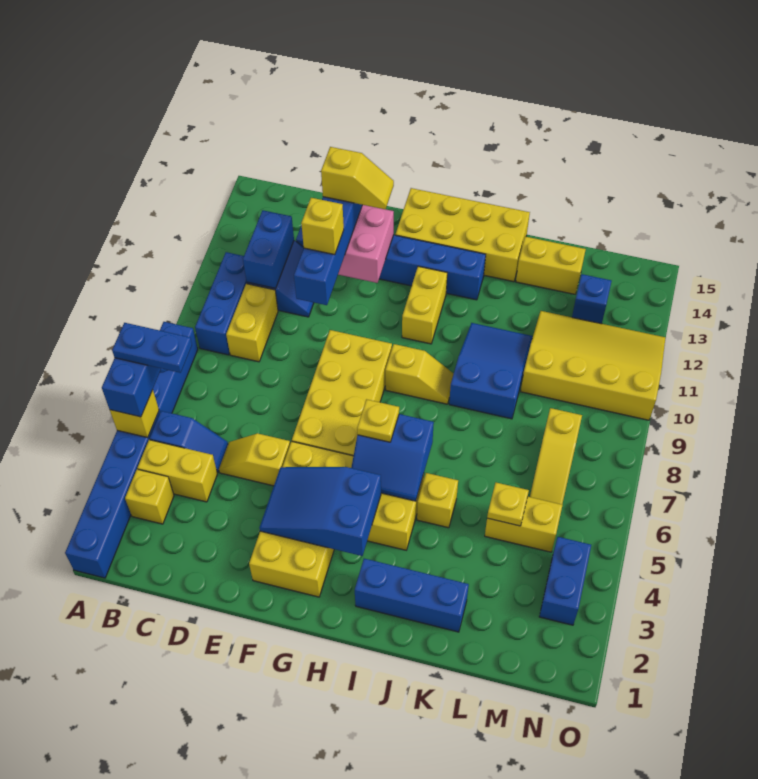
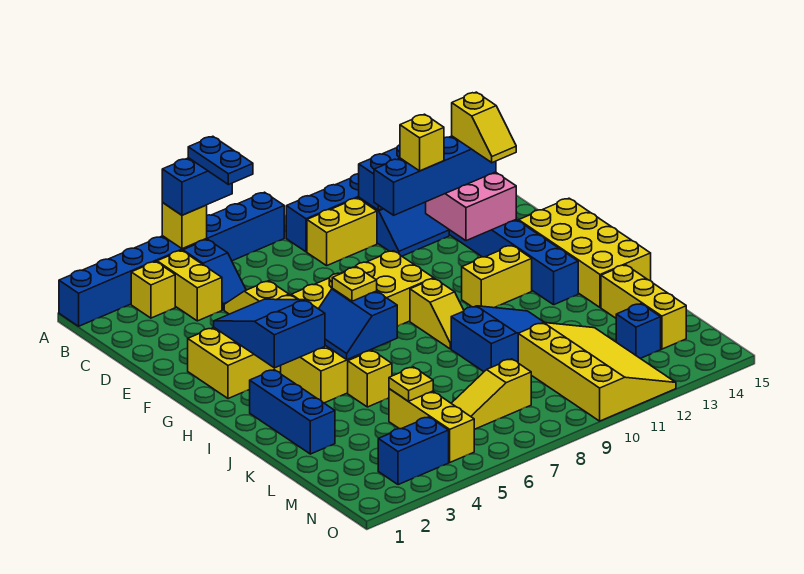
yellow brick K14:L14 level 1 -> yellow brick K14:M14 level 1
yellow brick L5:M5 level 1 -> yellow brick L5:N5 level 1

